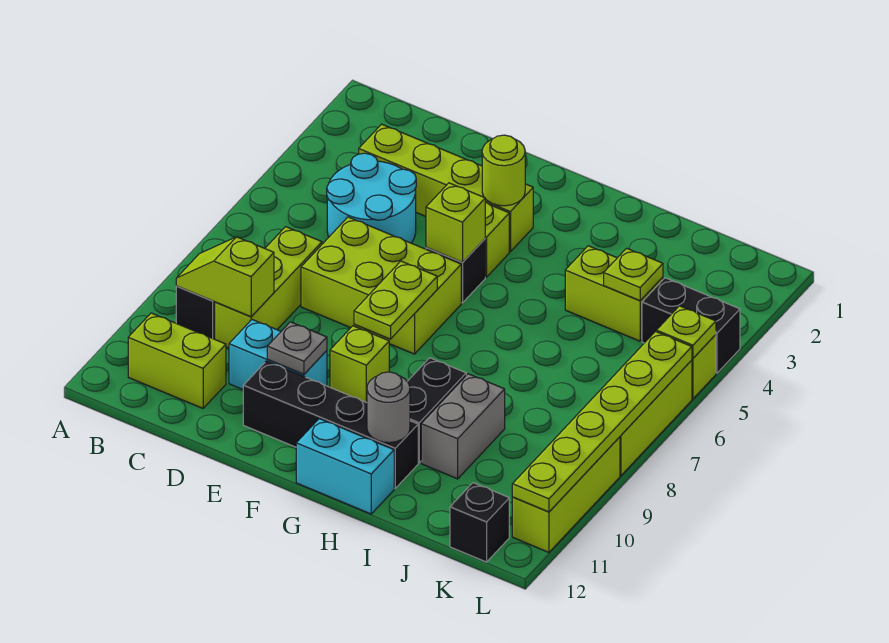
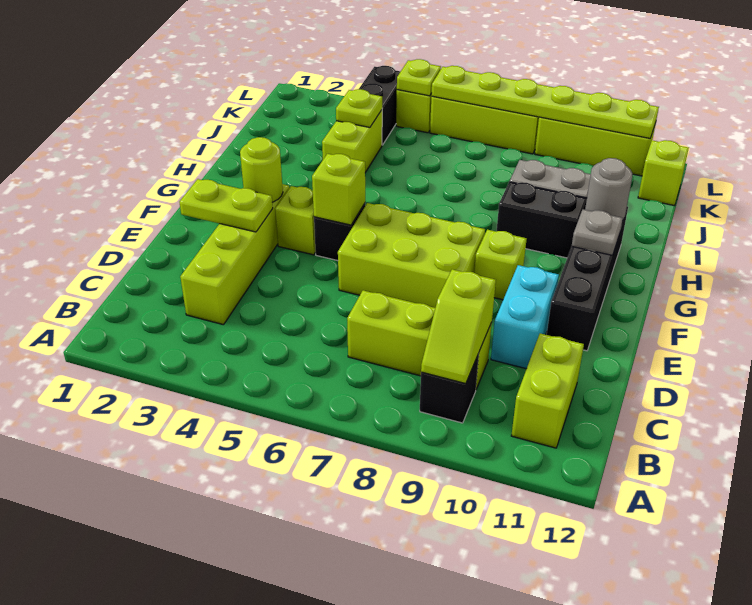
cyan round brick C4:D5 level 1 -> none
lime brick D6:F7 level 1 -> lime brick E6:F8 level 1
grey plate E10 level 2 -> grey plate G11 level 2
lime plate F7:F8 level 2 -> lime plate E2:E3 level 2
cyan brick G12:H12 level 1 -> none
black brick K12 level 1 -> lime brick K12 level 1

